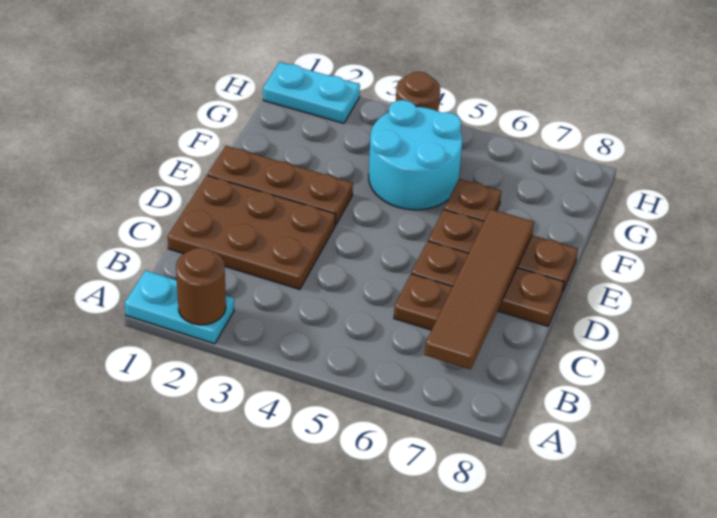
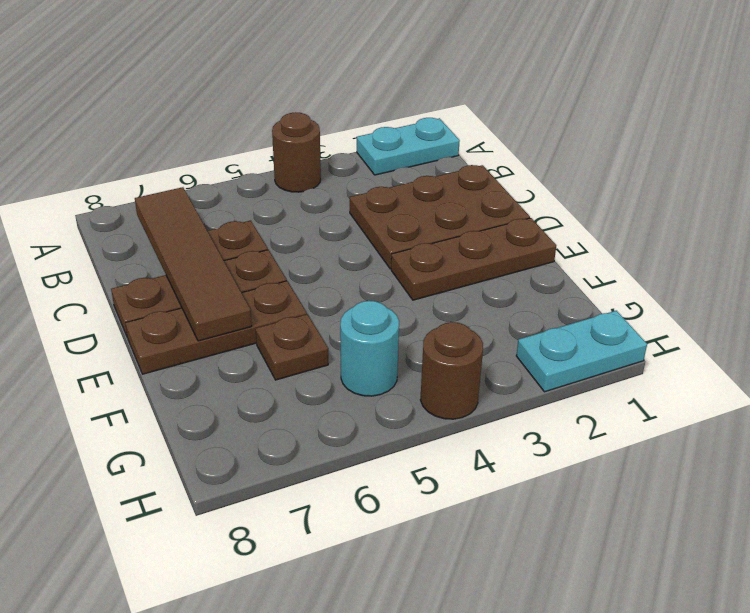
brown round brick A2 level 2 -> brown round brick A4 level 1
cyan round brick F4:G5 level 1 -> cyan round brick G5 level 1

